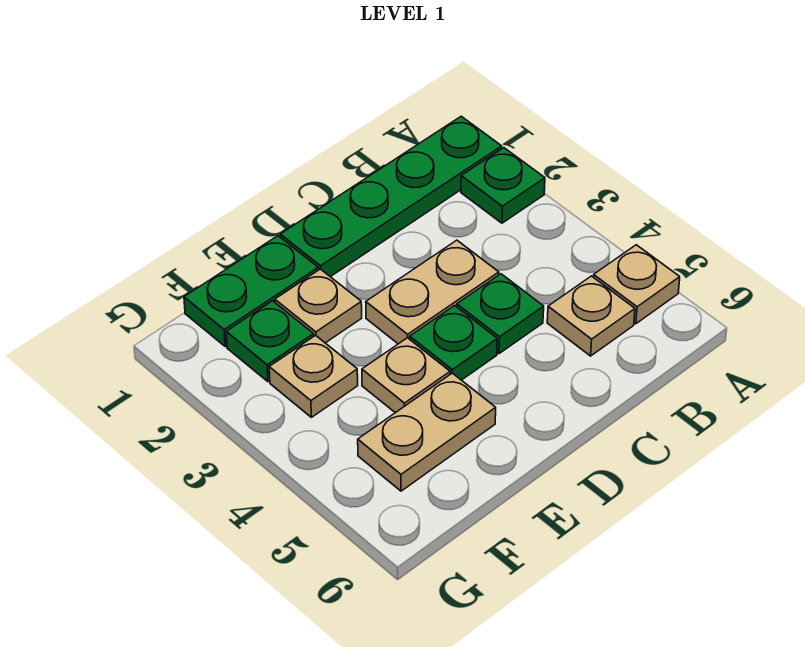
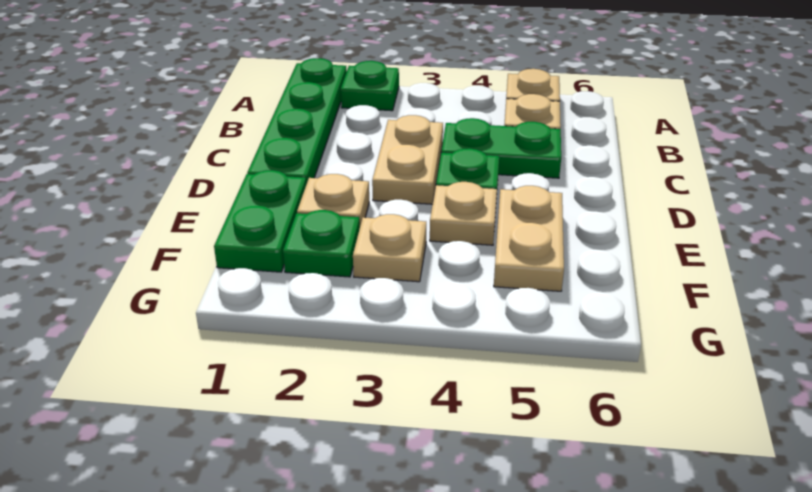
green plate C4 level 1 -> green plate C4:C5 level 1

